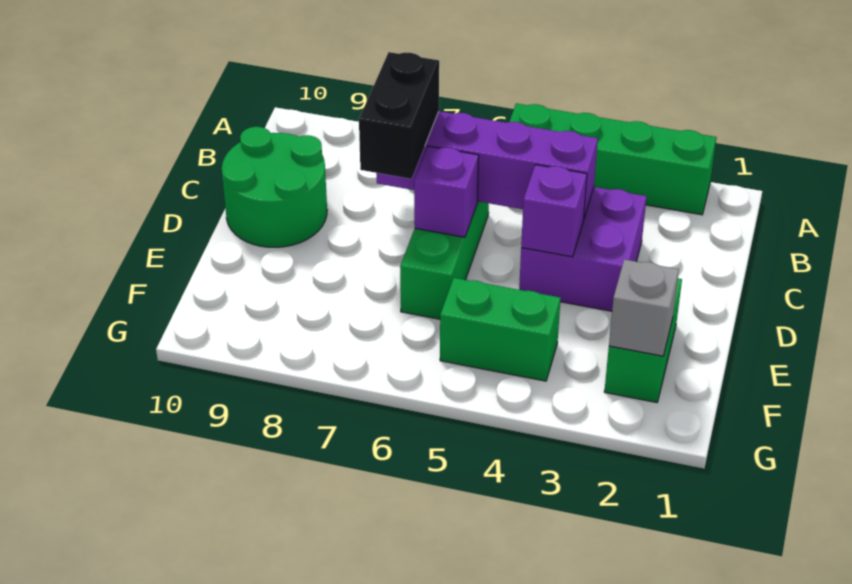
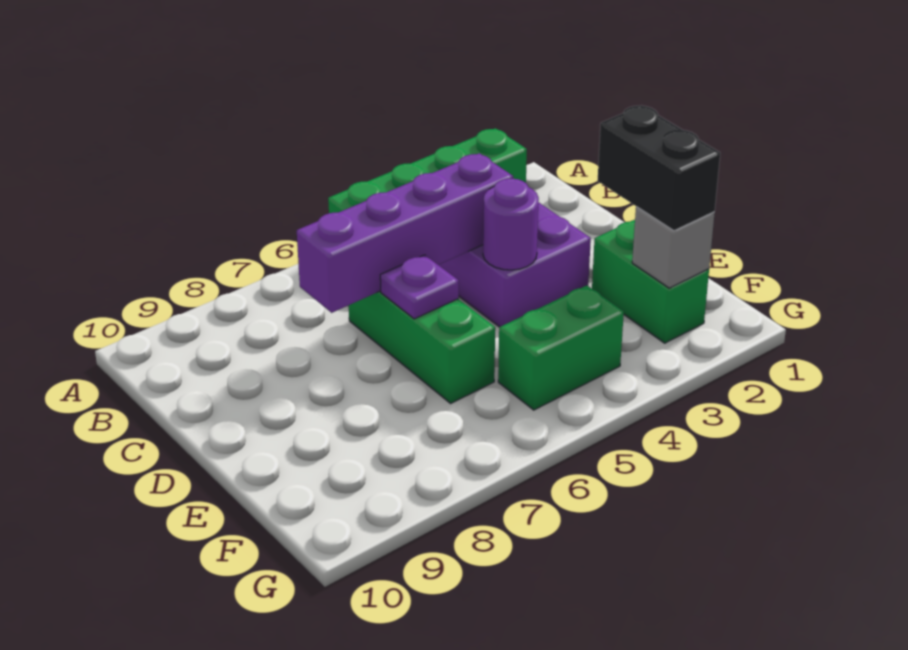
black brick C7:D7 level 3 -> black brick E2:F2 level 3
green round brick C9:D10 level 1 -> none
purple brick D4 level 2 -> purple round brick D4 level 2
purple brick D6 level 2 -> purple plate D6 level 2

